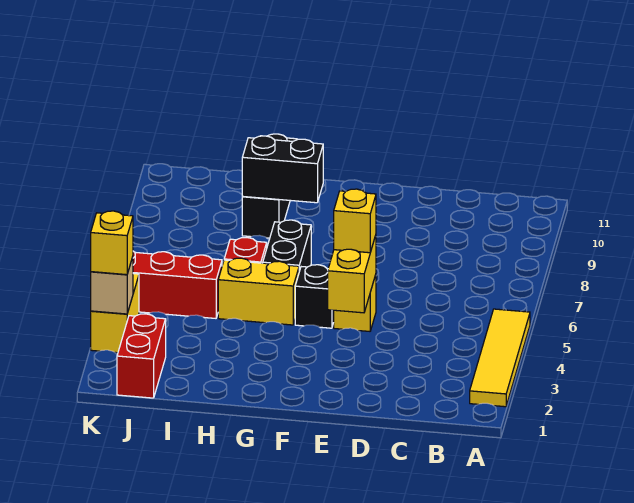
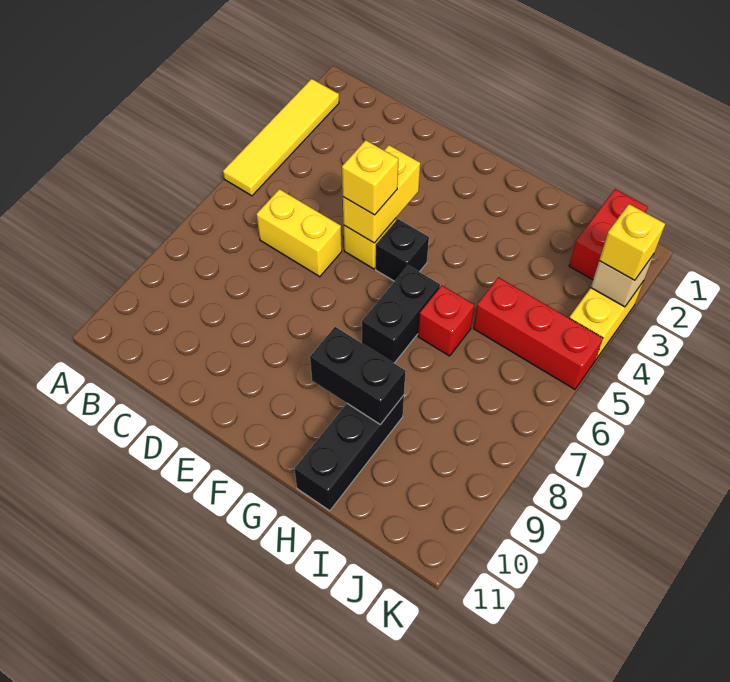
yellow brick G5:H5 level 1 -> yellow brick C6:D6 level 1

